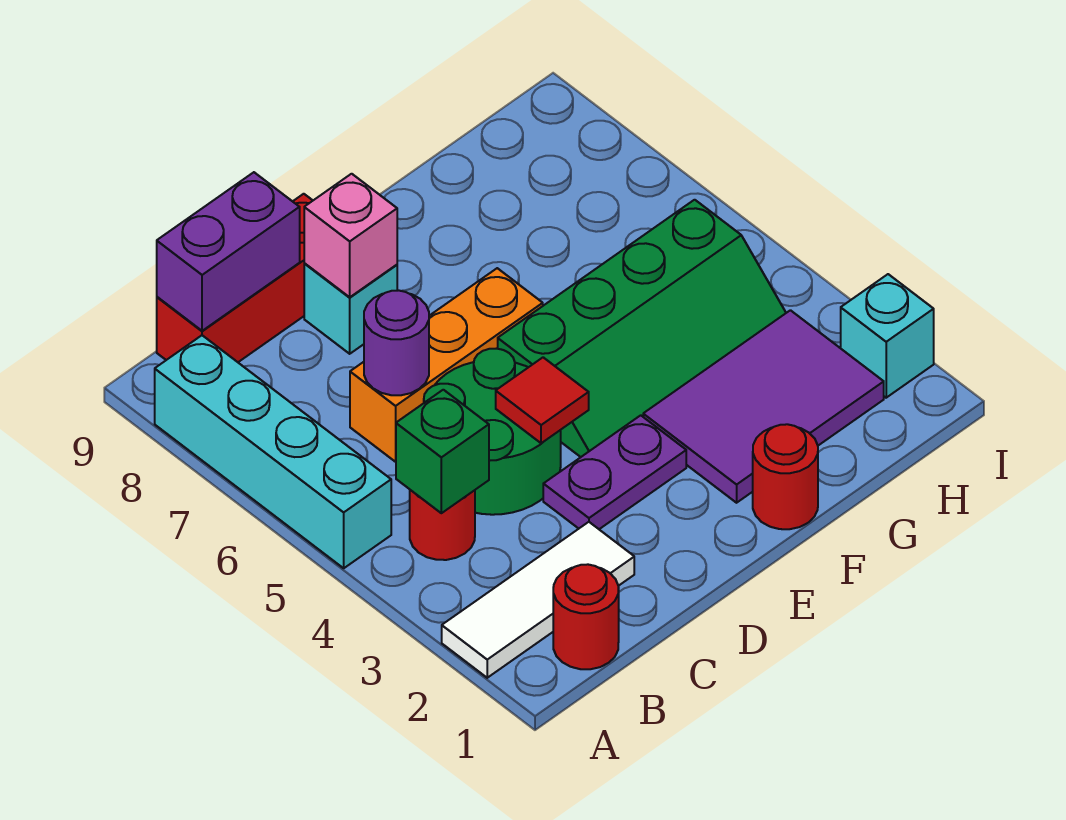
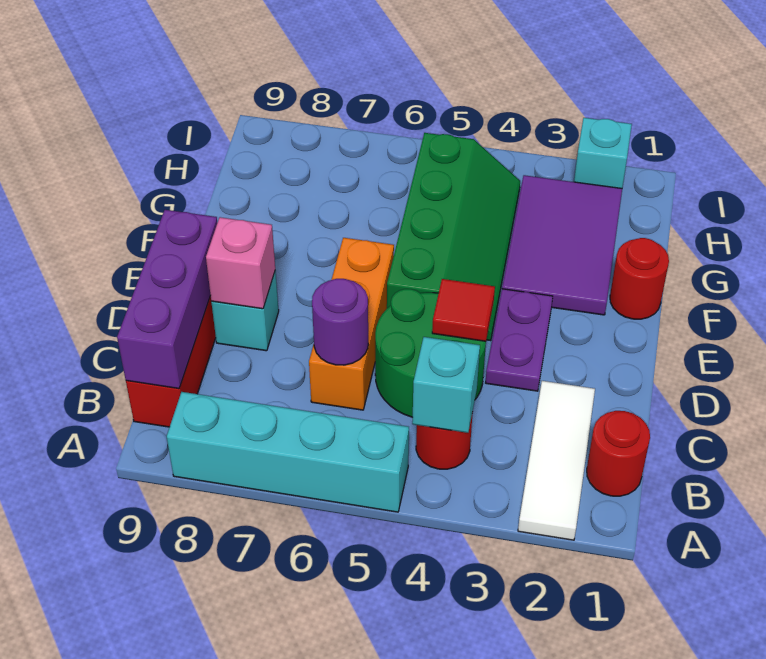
green brick B4 level 2 -> cyan brick B4 level 2
purple brick B9:C9 level 2 -> purple brick B9:D9 level 2

